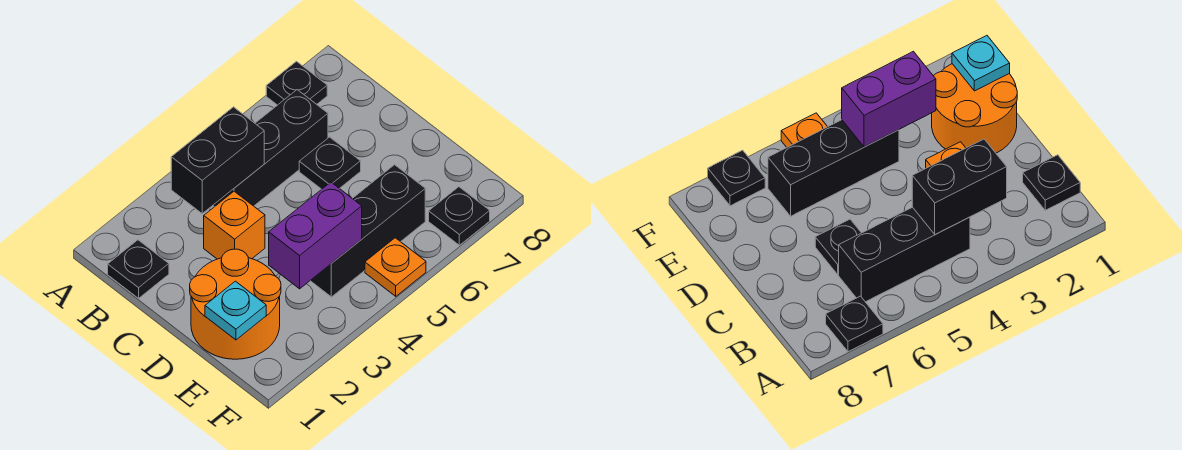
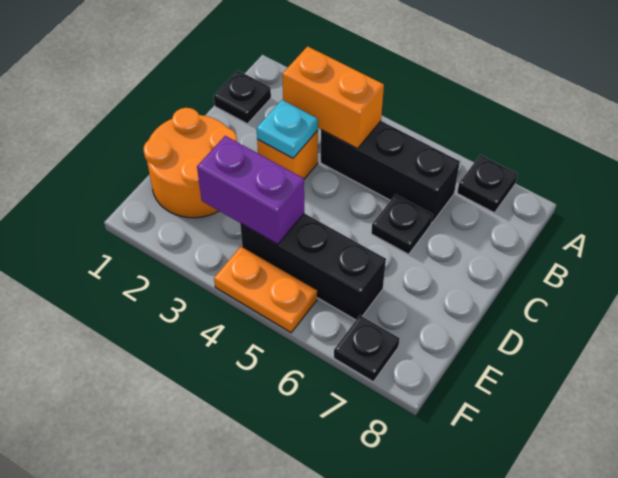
black brick B3:B4 level 2 -> orange brick B3:B4 level 2
cyan plate E1 level 2 -> cyan plate C3 level 2
orange plate F5 level 1 -> orange plate F4:F5 level 1

